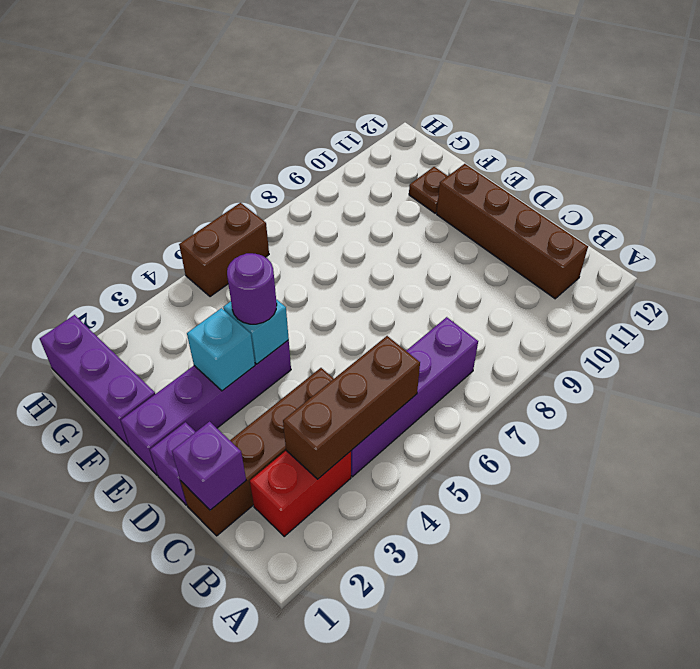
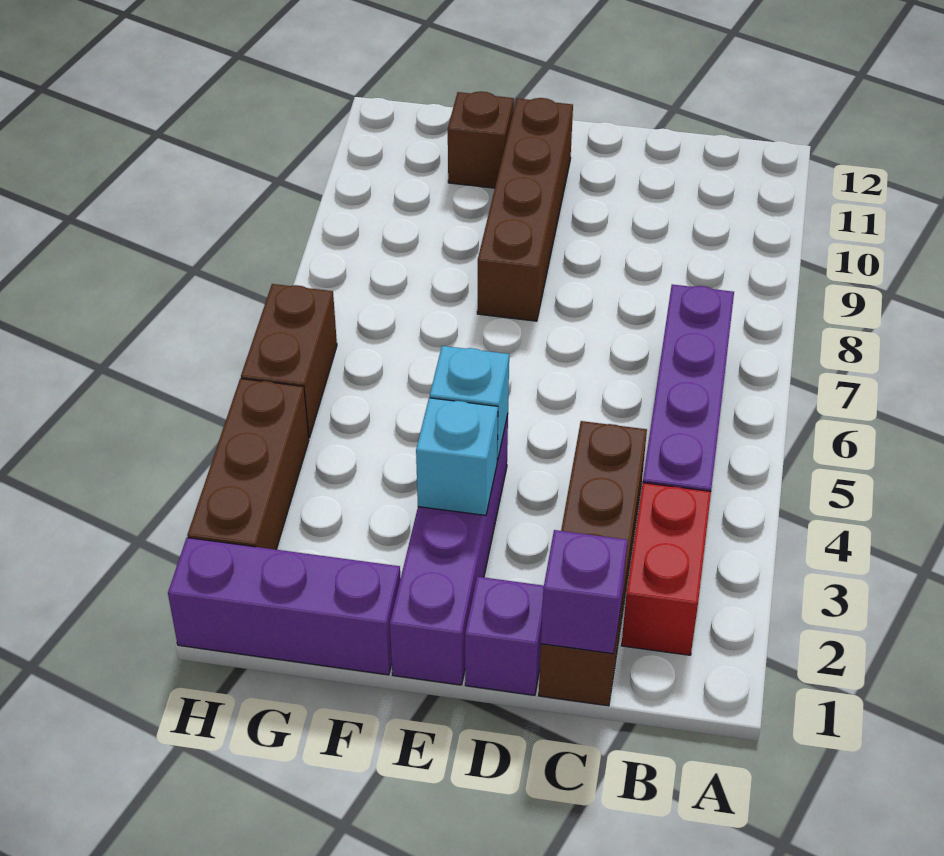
brown brick B3:B5 level 2 -> brown brick H2:H4 level 1
brown brick B11:E11 level 1 -> brown brick E8:E11 level 1
purple round brick E4 level 3 -> none
brown plate F11 level 1 -> brown brick F11 level 1

